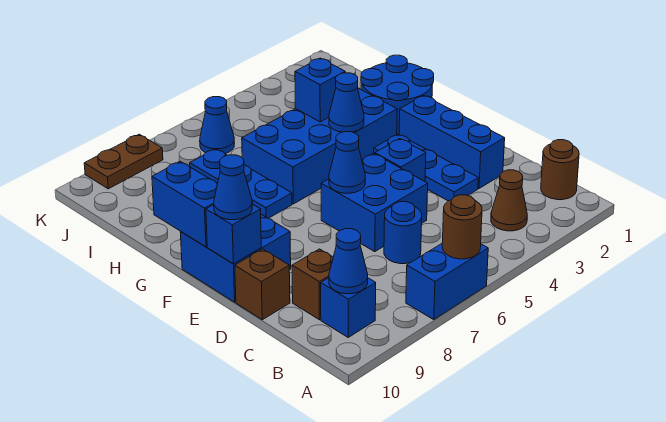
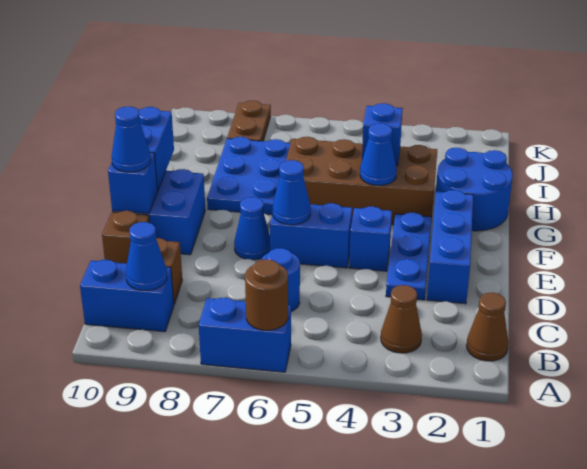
brown round brick B1 level 1 -> brown cone B1 level 1
blue brick B9 level 1 -> blue brick B9:B10 level 1
blue brick D5:E6 level 1 -> blue brick E5:E6 level 1
blue brick G3:H6 level 1 -> brown brick G3:H6 level 1
blue plate G7:I7 level 1 -> blue plate G7:I8 level 1
blue cone J6 level 1 -> blue cone E7 level 1
brown plate K8:K9 level 1 -> brown plate J8:K8 level 1

